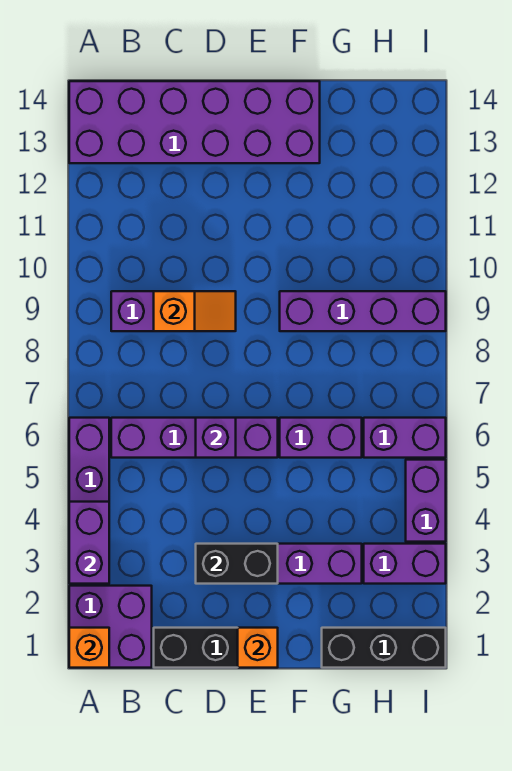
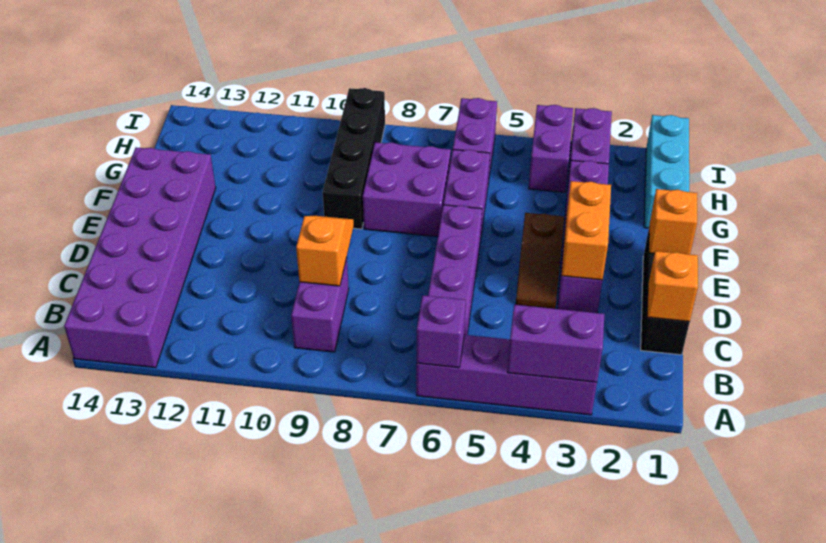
purple brick A1:B2 level 1 -> purple brick F7:G8 level 1
orange brick A1 level 2 -> orange brick C1 level 2
black brick D3:E3 level 2 -> orange brick D3:E3 level 2
none -> brown slope D4:E4 level 1 top E
purple brick D6 level 2 -> purple brick A6 level 2
purple brick F9:I9 level 1 -> black brick F9:I9 level 1
black brick G1:I1 level 1 -> cyan brick G1:I1 level 1
purple brick I4:I5 level 1 -> purple brick H4:I4 level 1

